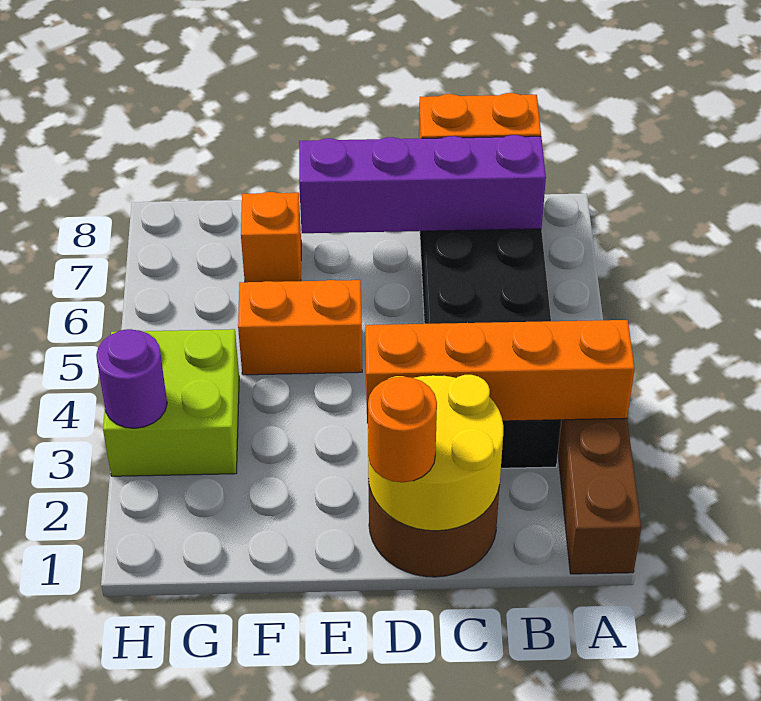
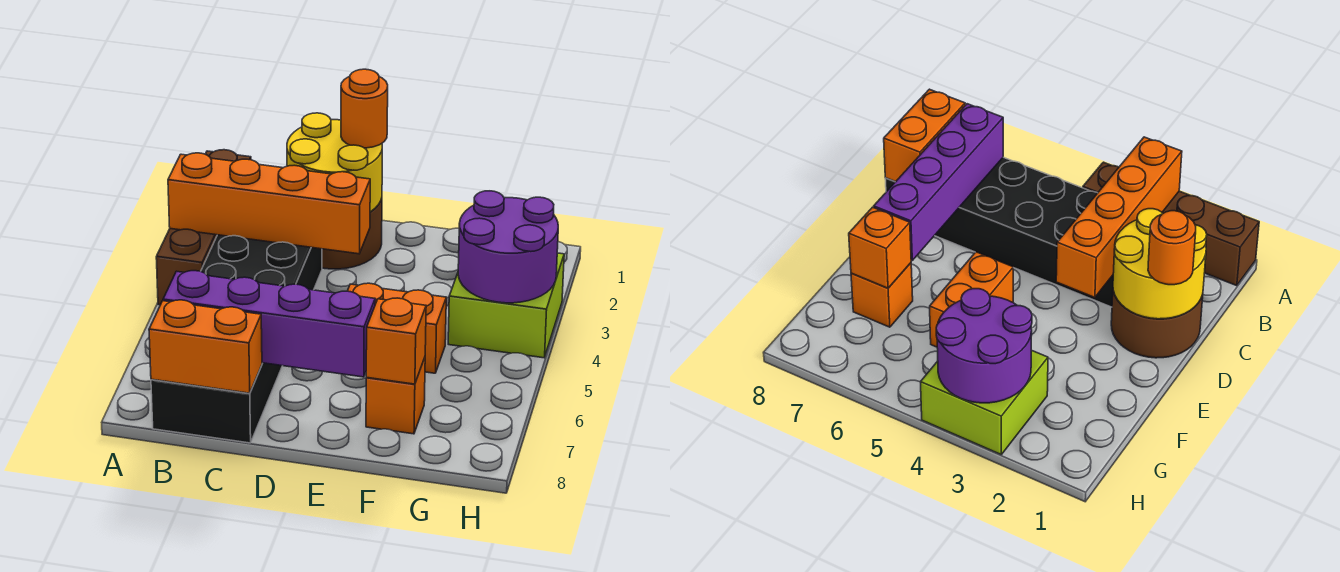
none -> orange brick F7 level 2
purple round brick H3 level 2 -> purple round brick G3:H4 level 2

